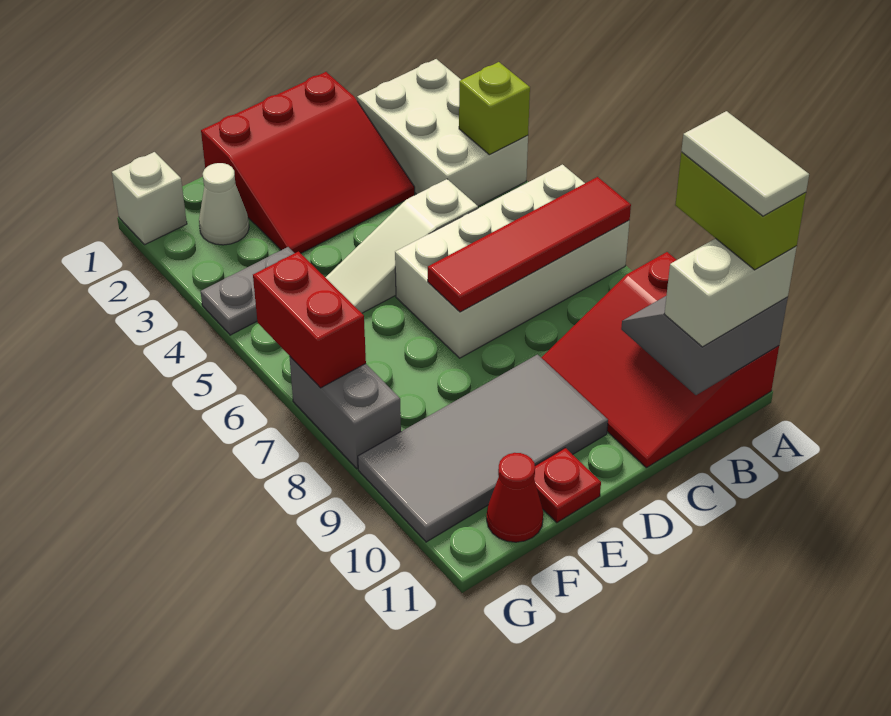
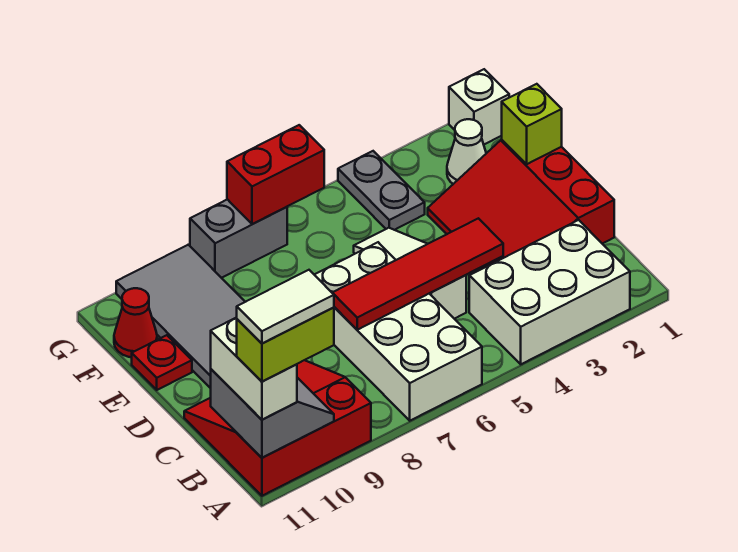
lime brick A4 level 2 -> lime brick E1 level 2
red tile A7:D7 level 2 -> red tile C4:C7 level 2

